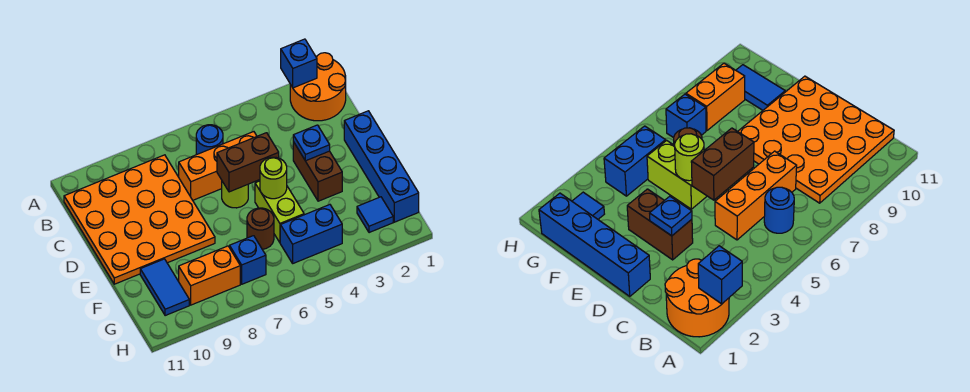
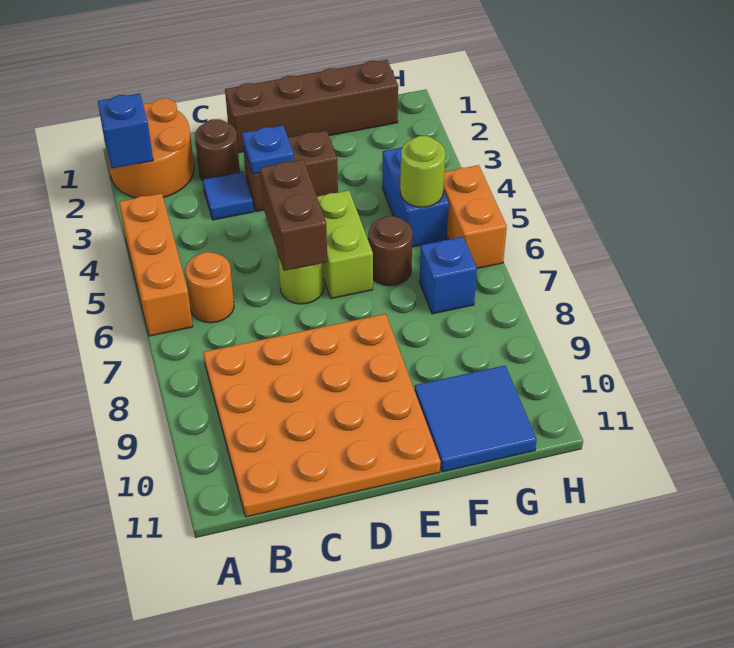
blue round brick B6 level 1 -> orange round brick B6 level 1
none -> brown round brick C2 level 1
orange brick C5:C7 level 1 -> orange brick A4:A6 level 1
blue brick D1:G1 level 1 -> brown brick D1:G1 level 1
lime brick E5:F5 level 1 -> lime brick E5:E6 level 1
lime round brick E5 level 2 -> lime round brick G5 level 2
blue tile F10:G10 level 1 -> blue tile F10:G11 level 1
blue tile G2 level 1 -> blue tile C3 level 1
orange brick G8:G9 level 1 -> orange brick H5:H6 level 1

